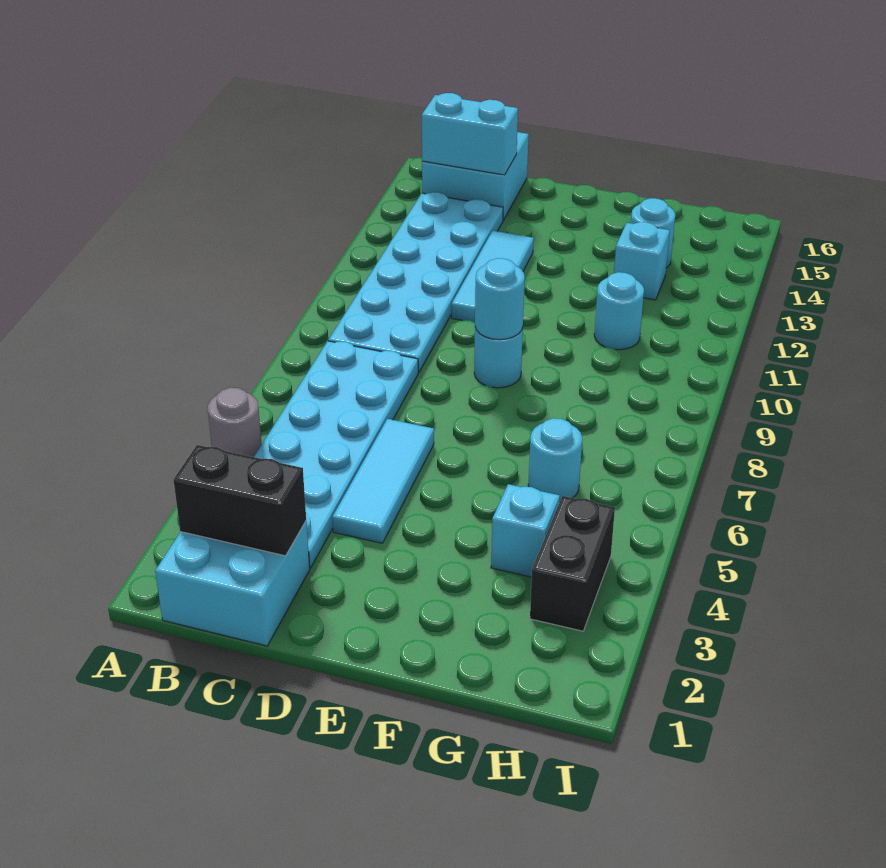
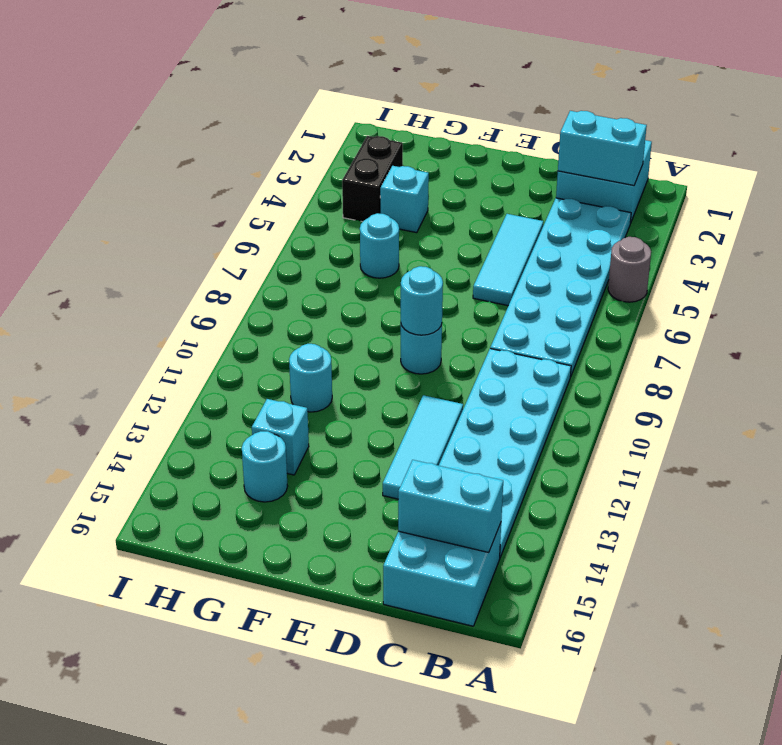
black brick B2:C2 level 2 -> cyan brick B2:C2 level 2

